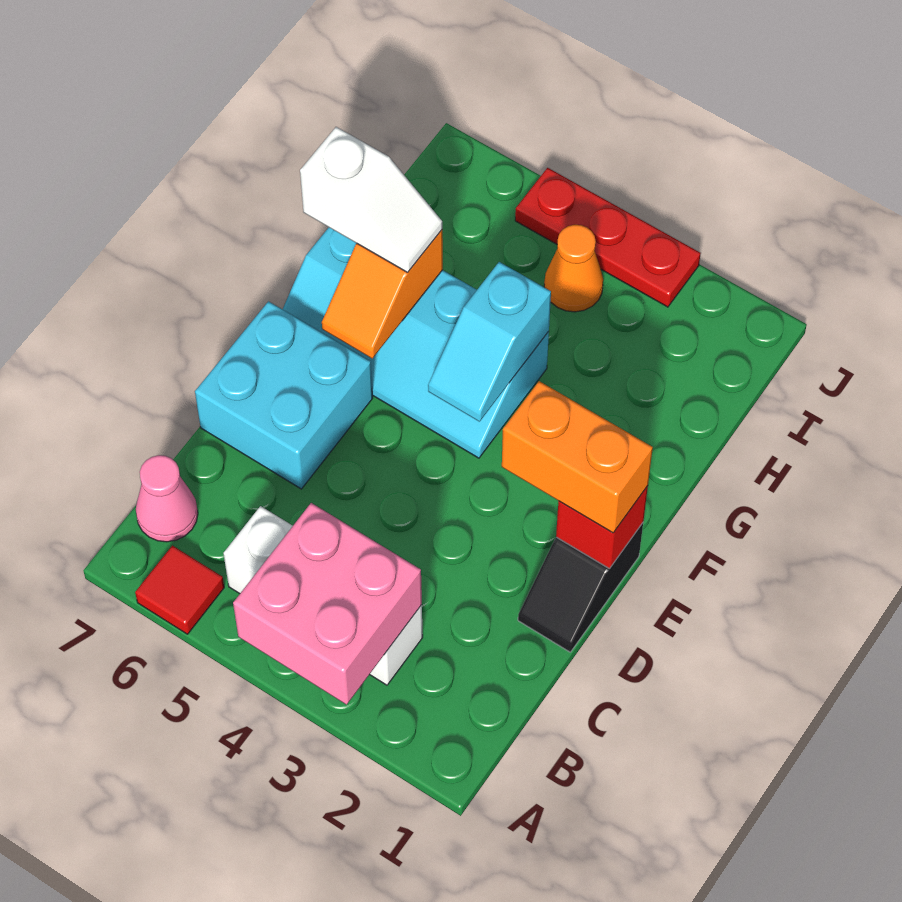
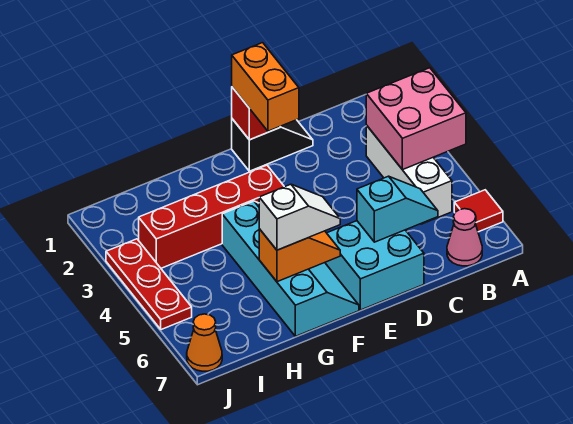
none -> red brick F3:I3 level 1
cyan slope F4:G4 level 2 top G -> cyan slope C6:D6 level 2 top D
white slope G6:G7 level 3 top 7 -> white slope F6:G6 level 3 top G
orange cone I4 level 1 -> orange cone J7 level 1

